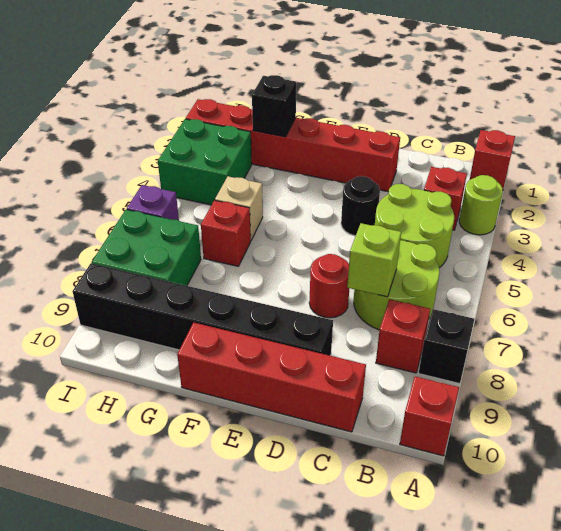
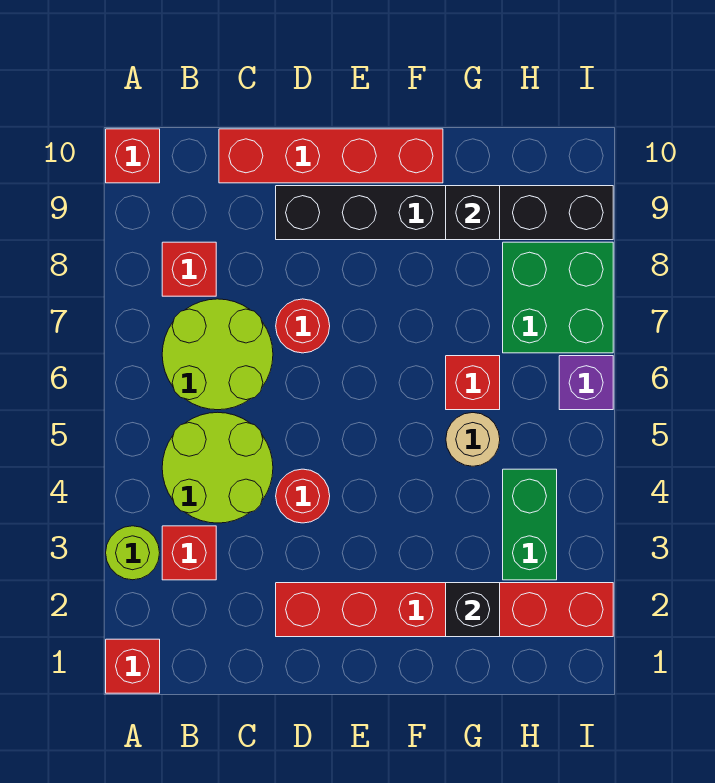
black brick A8 level 1 -> black brick G9 level 2
lime brick C7 level 2 -> none
black round brick D4 level 1 -> red round brick D4 level 1
tan brick G5 level 1 -> tan round brick G5 level 1
green brick H3:I4 level 1 -> green brick H3:H4 level 1

